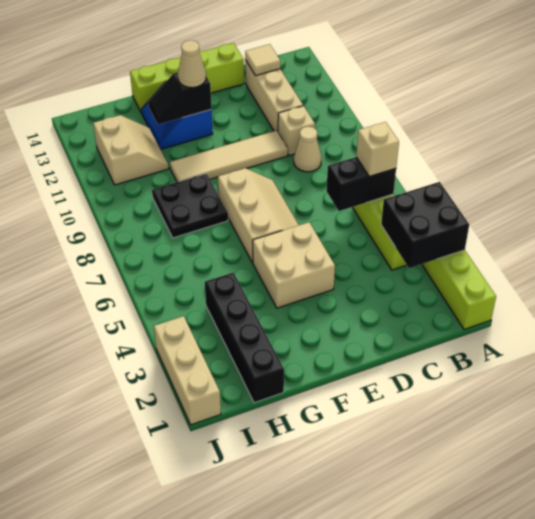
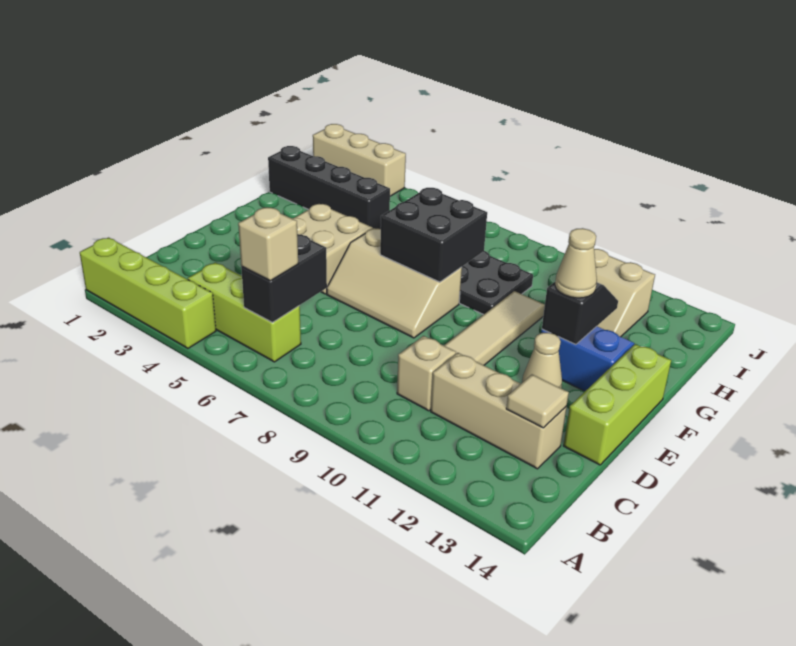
black brick A3:B4 level 2 -> black brick F7:G8 level 2
tan cone C9 level 1 -> tan cone E12 level 1
lime brick D14:G14 level 1 -> lime brick D14:F14 level 1

